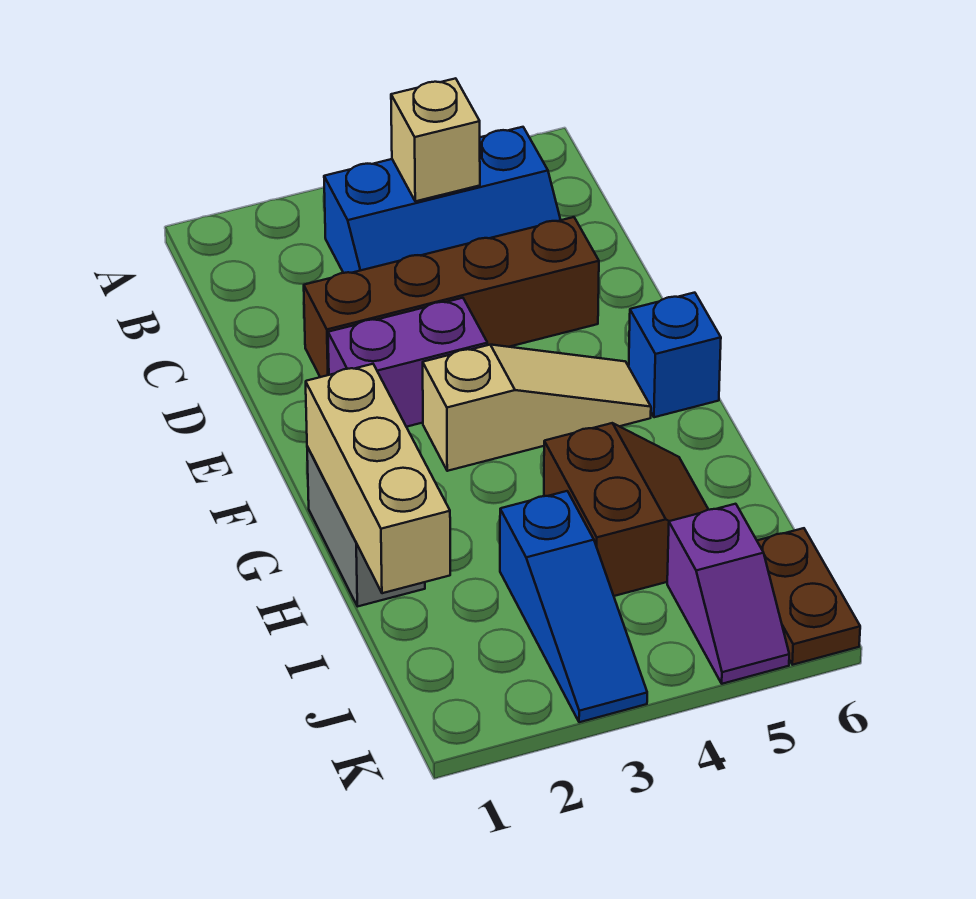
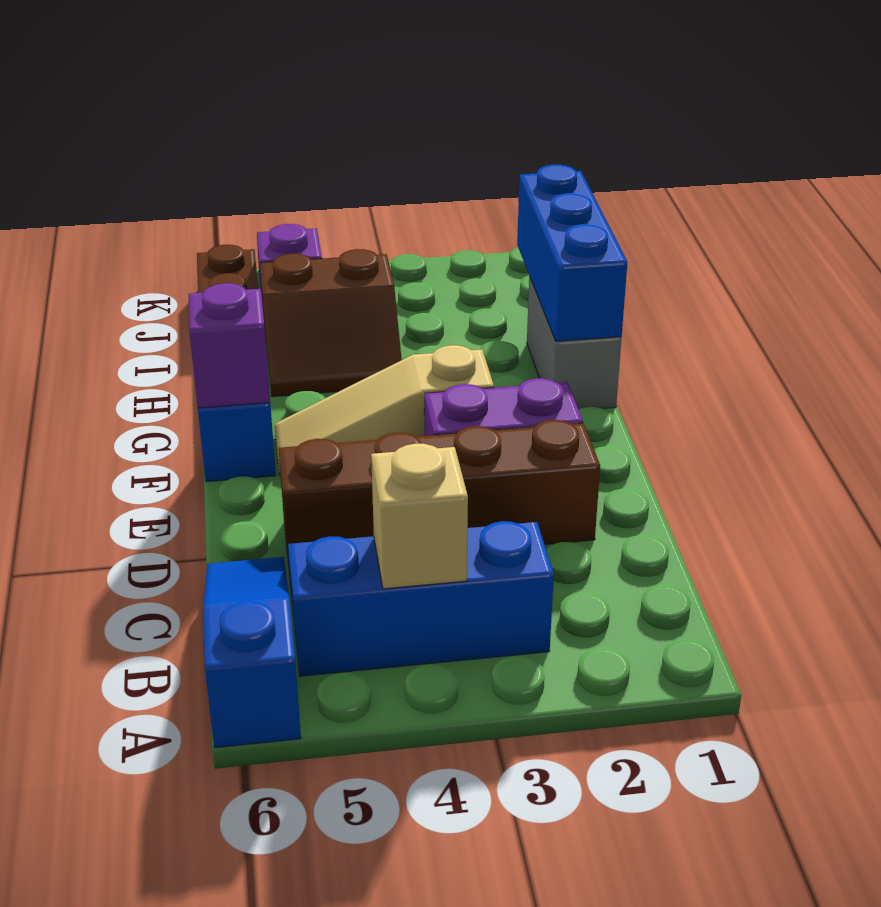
none -> purple brick F6 level 2
tan brick G1:I1 level 2 -> blue brick G1:I1 level 2
brown slope H4:I5 level 1 top 4 -> brown slope H4:I5 level 1 top I
blue slope I3:K3 level 1 top I -> blue slope A6:C6 level 1 top A

